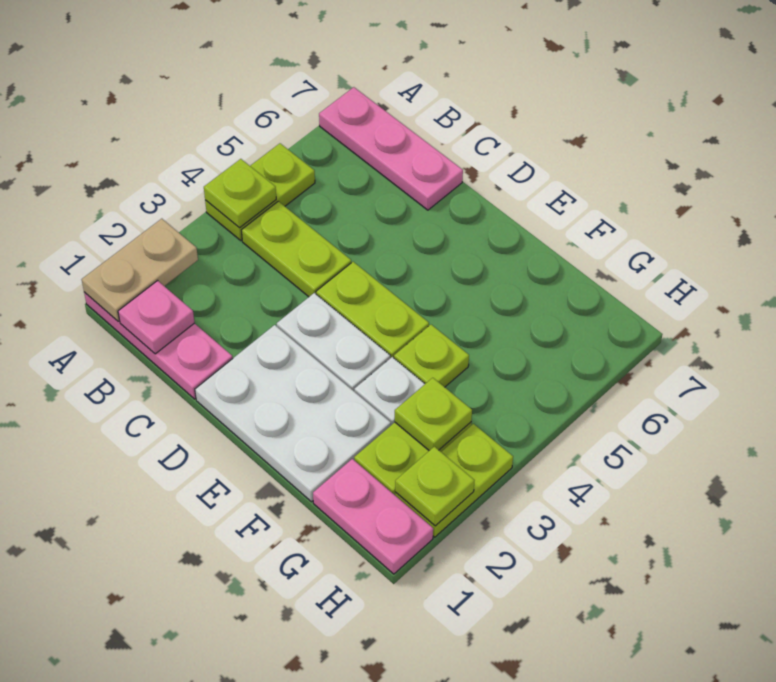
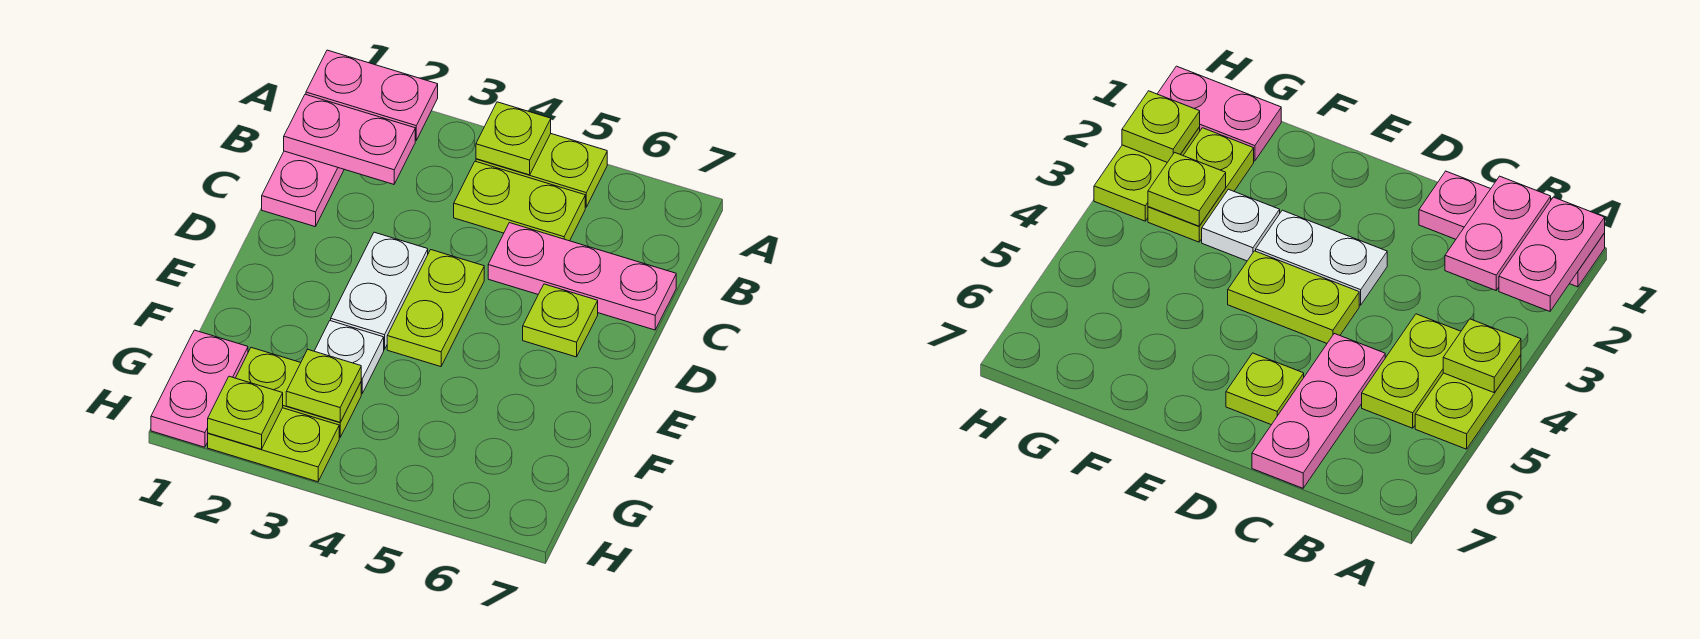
tan plate A1:A2 level 2 -> pink plate A1:A2 level 2
pink plate A7:C7 level 1 -> pink plate C5:C7 level 1
pink plate B1 level 2 -> pink plate B1:B2 level 2
lime plate B4:C4 level 1 -> lime plate B4:B5 level 1
white plate D1:F2 level 1 -> none
lime plate F4 level 1 -> lime plate D6 level 1

